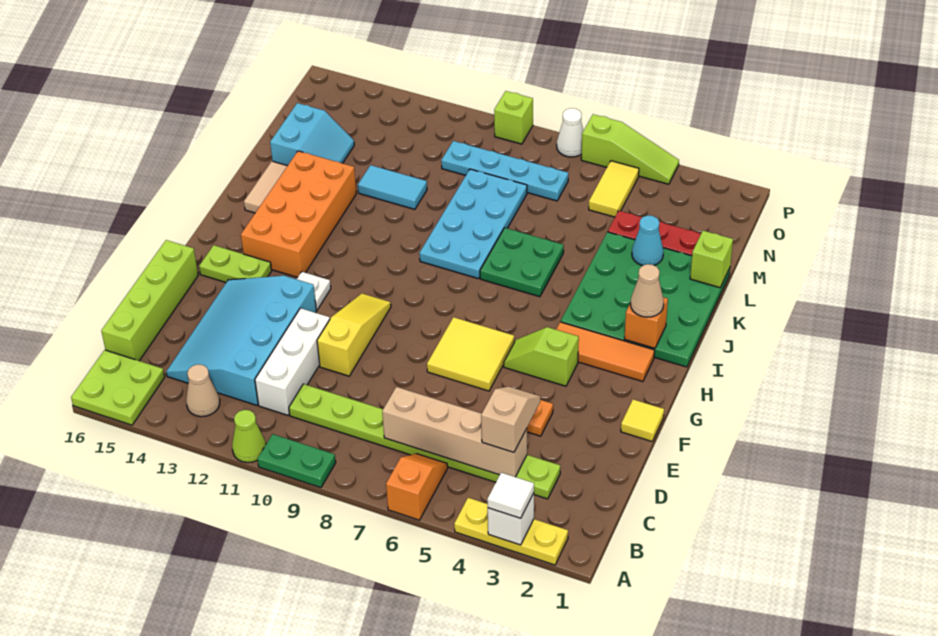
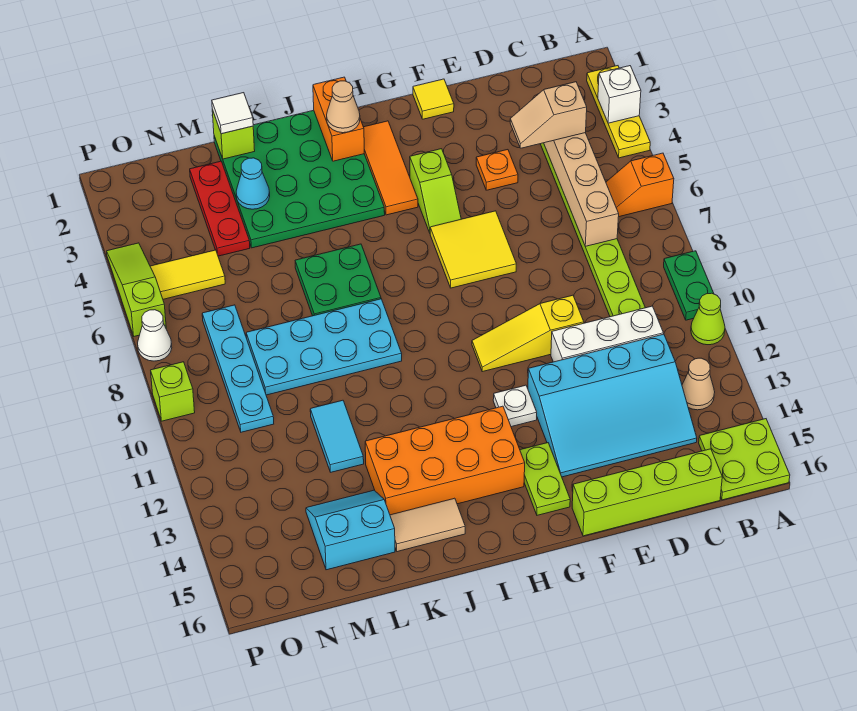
white tile A3 level 3 -> white tile L1 level 3
orange brick I2 level 2 -> orange brick I1:I2 level 2

